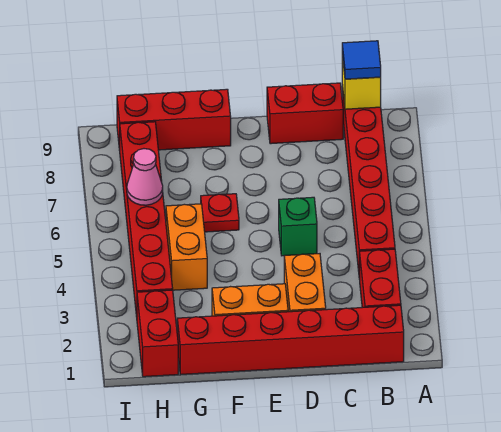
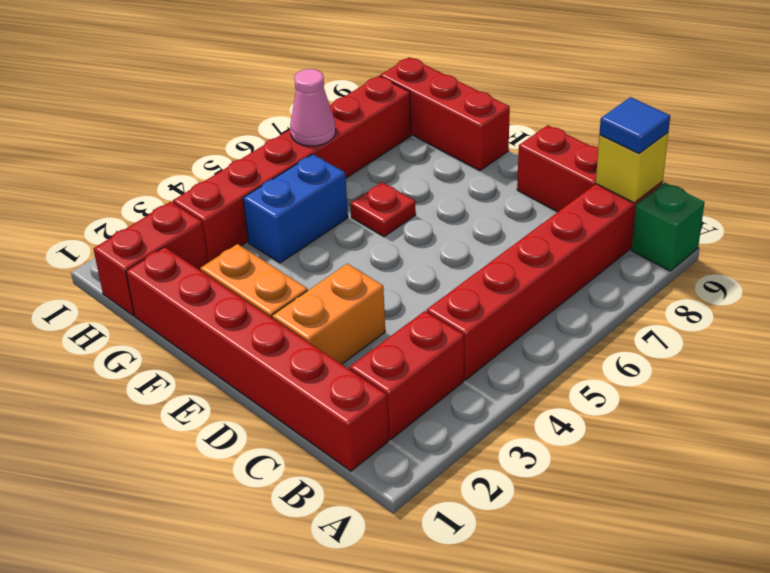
green brick D5 level 1 -> green brick A9 level 1
orange brick G4:G5 level 1 -> blue brick G4:G5 level 1

